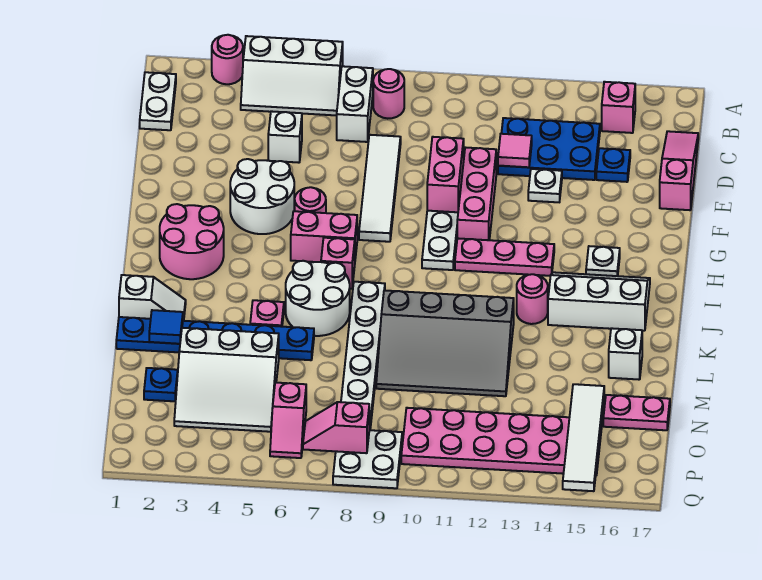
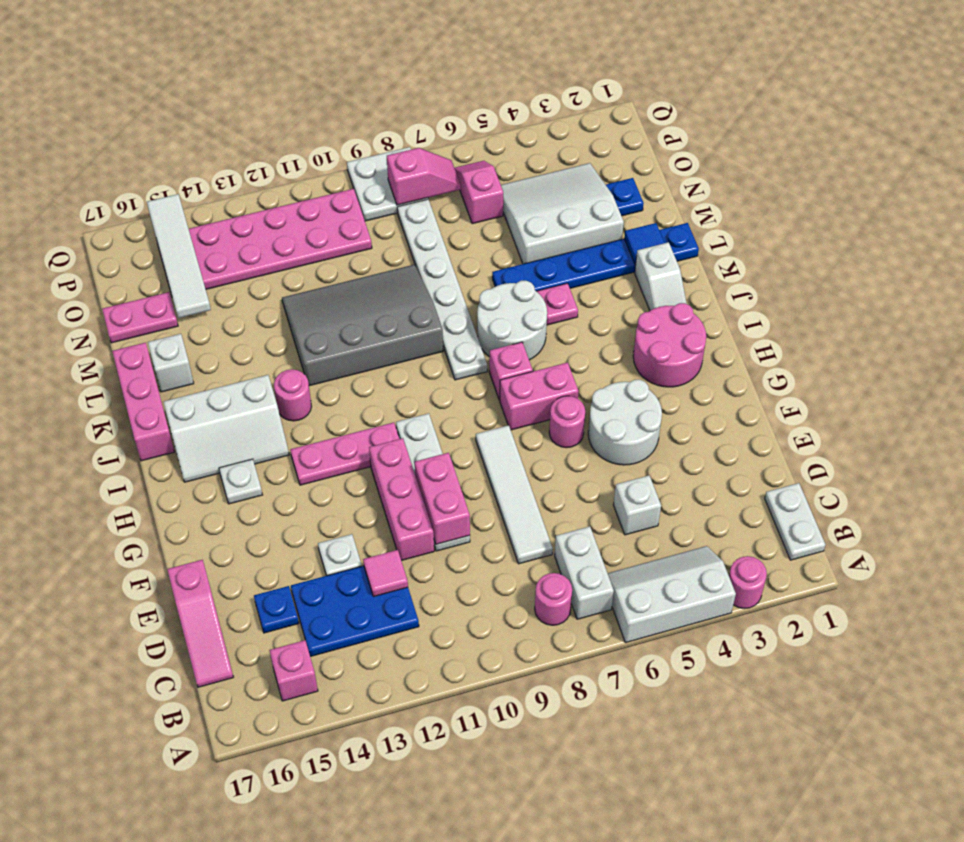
none -> pink brick J17:L17 level 1
white slope K1:K2 level 1 top 1 -> white slope J2:K2 level 1 top K

